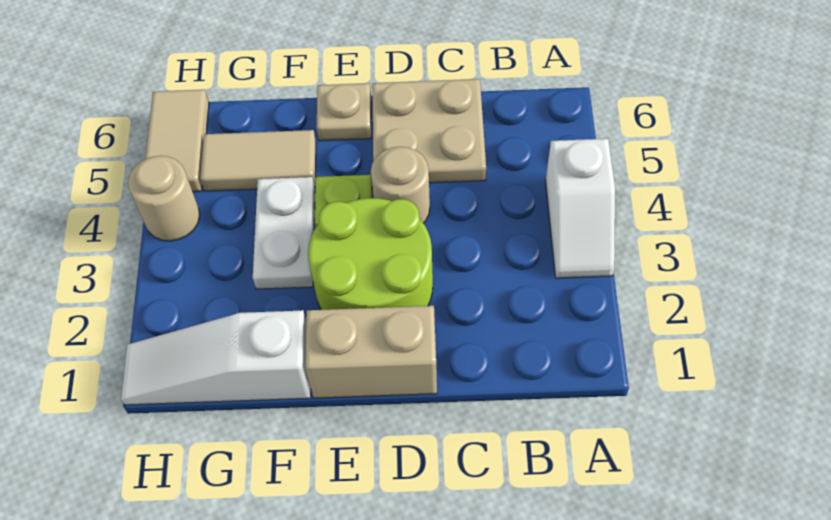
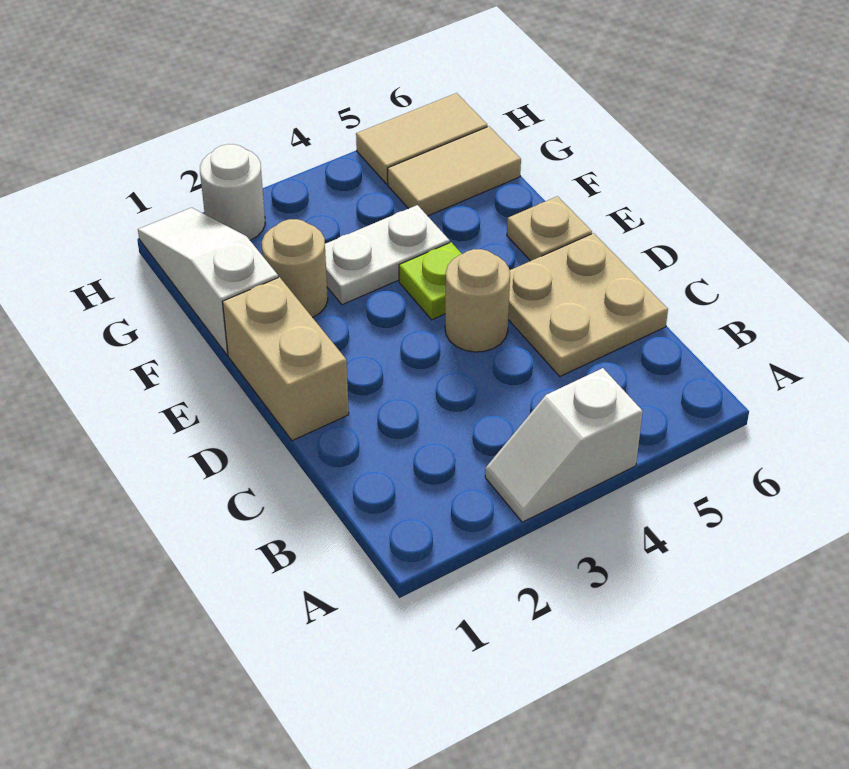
lime round brick D2:E3 level 1 -> none
tan tile F5:G5 level 1 -> tan tile G5:G6 level 1
none -> white round brick H2 level 1
tan round brick H4 level 1 -> tan round brick F2 level 1

